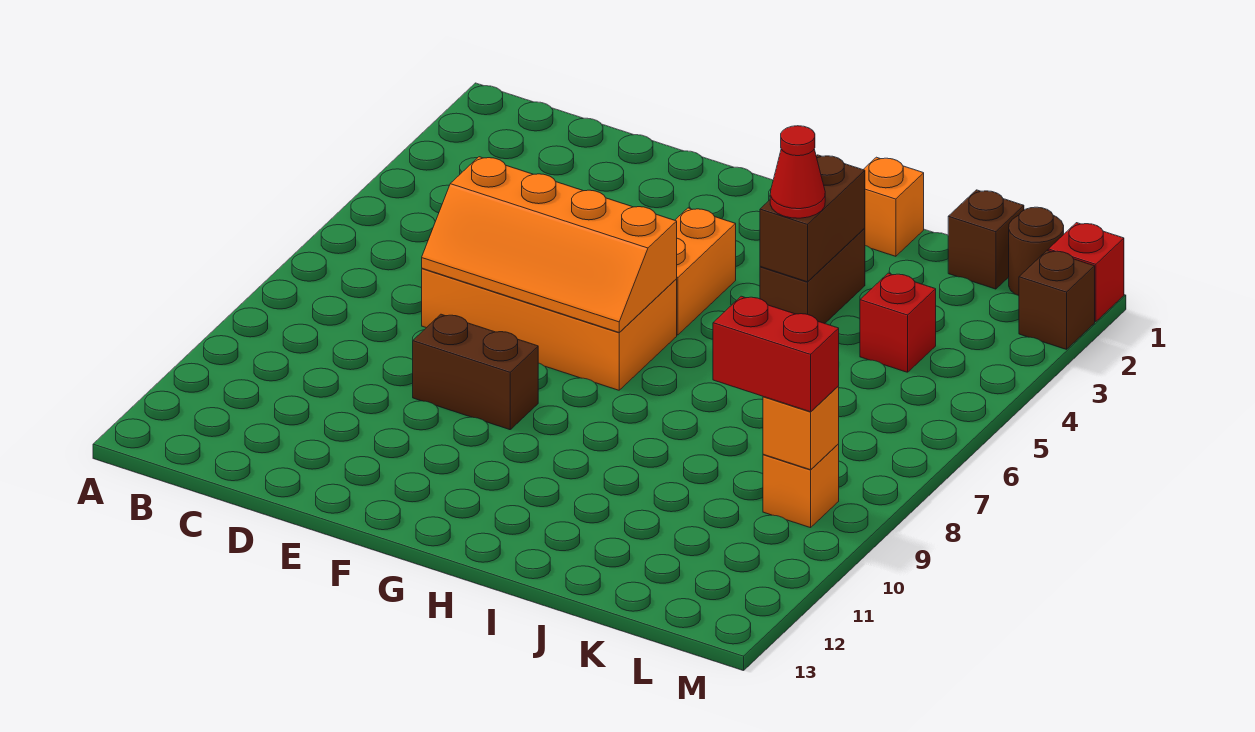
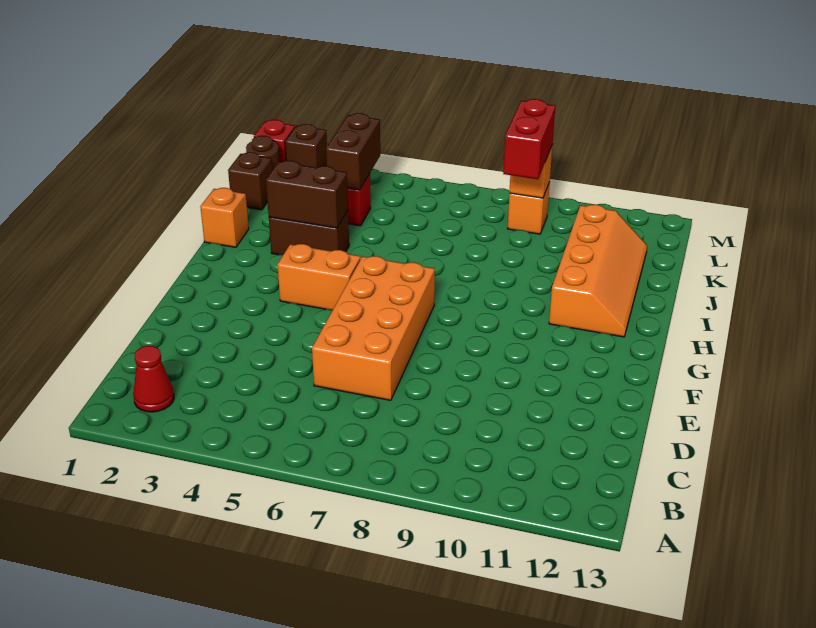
orange slope D6:G7 level 2 top 6 -> orange slope H11:K12 level 1 top 11
brown brick E9:F9 level 1 -> brown brick K4:L4 level 2
red cone I4 level 3 -> red cone B2 level 1

